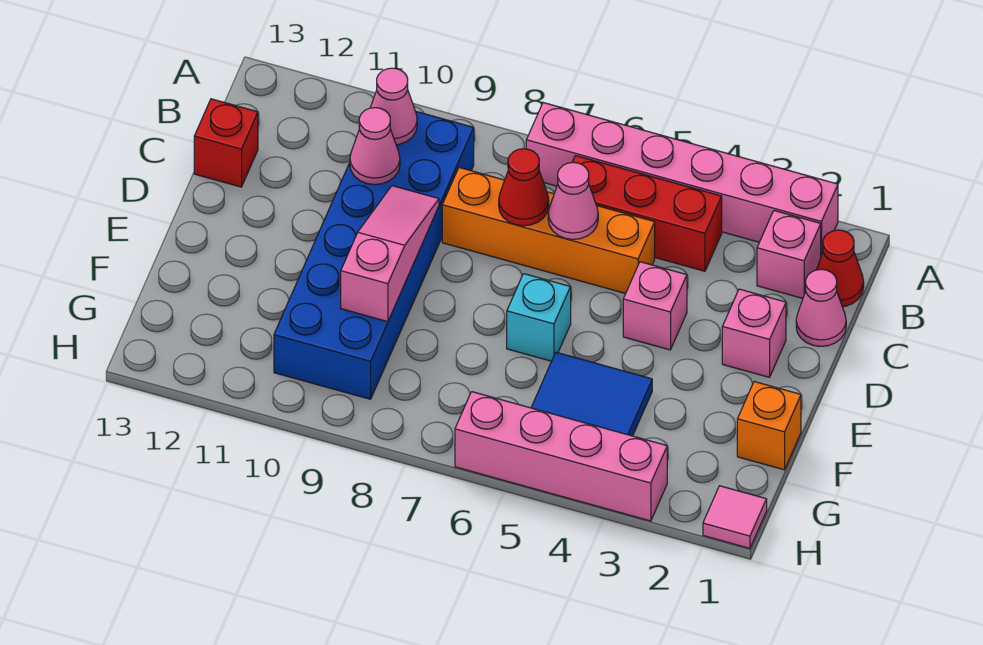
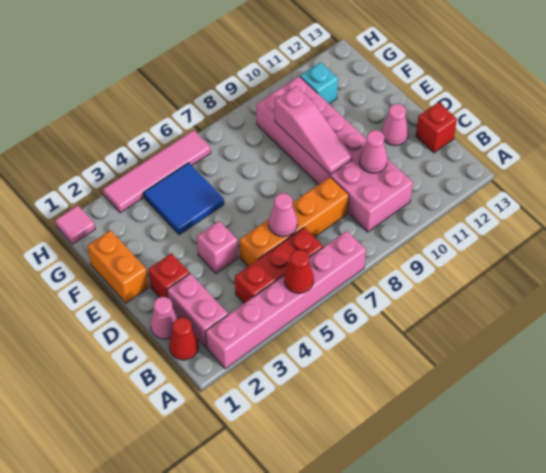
pink brick B2 level 1 -> pink brick B2:C2 level 1
blue brick B9:G10 level 1 -> pink brick B9:G10 level 1
pink cone B10 level 2 -> pink cone D12 level 1
red cone C7 level 2 -> red cone A5 level 2
pink brick D2 level 1 -> red brick D2 level 1
cyan brick E6 level 1 -> cyan brick G11 level 1
orange brick F1 level 1 -> orange brick E1:F1 level 1
pink brick H3:H6 level 1 -> pink tile H3:H6 level 1

